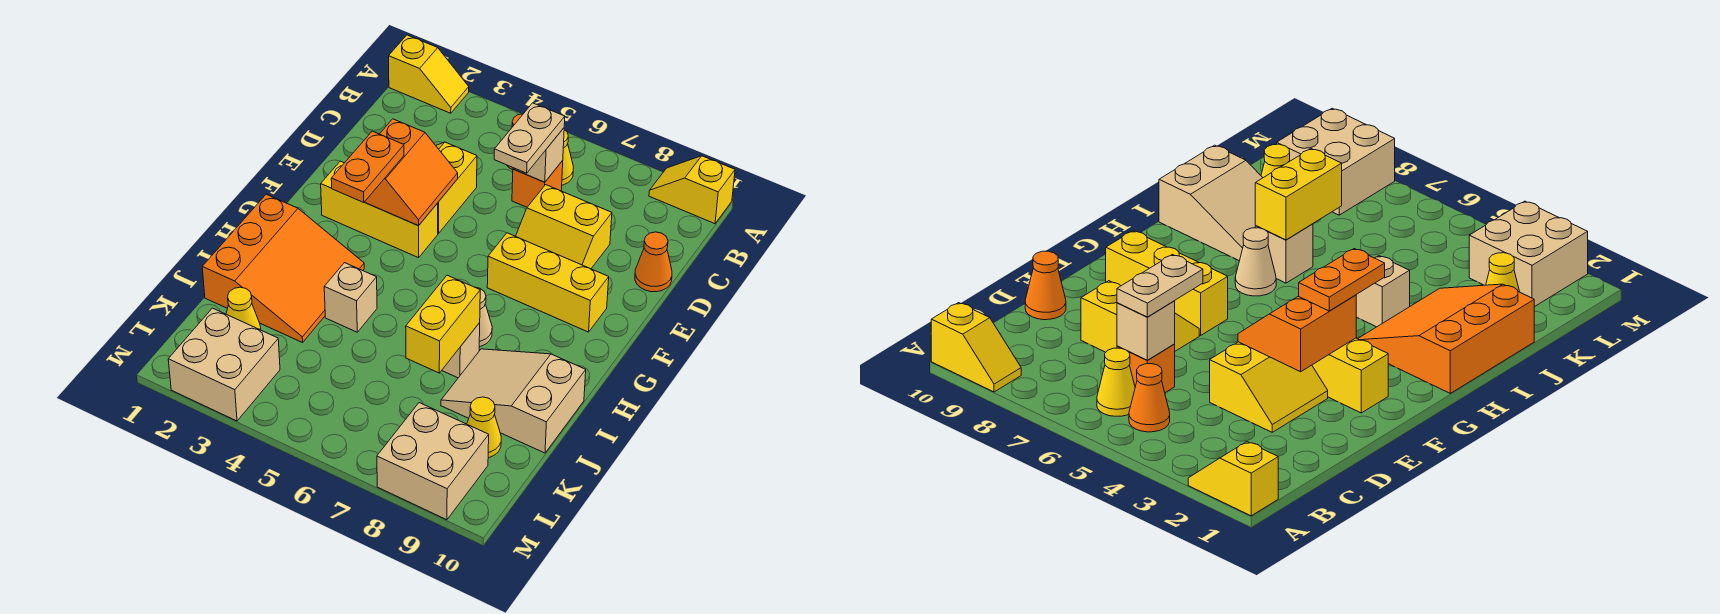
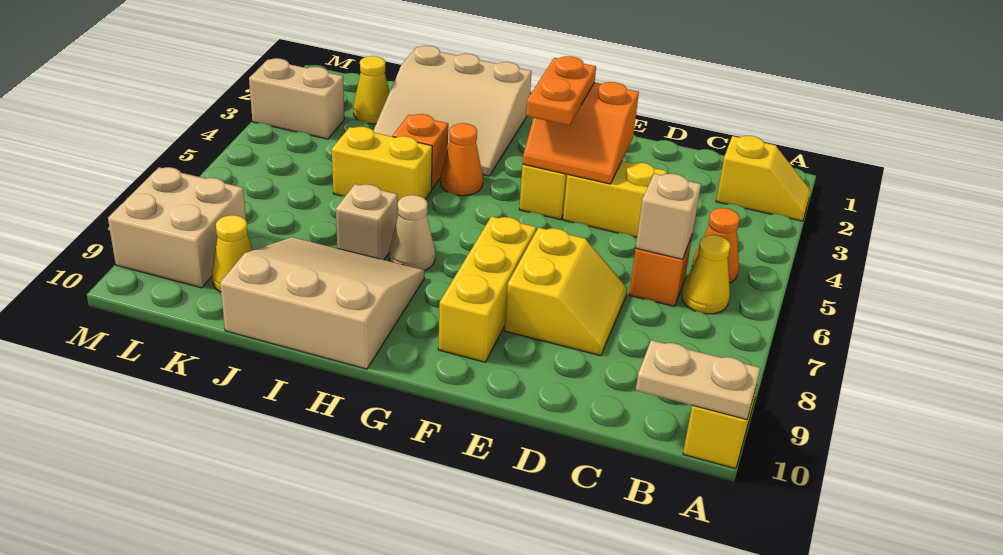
yellow slope A1:A2 level 1 top 1 -> yellow slope A2:B2 level 1 top B
tan plate C6:D6 level 3 -> tan plate A10:B10 level 2
yellow slope D7:E8 level 1 top D -> yellow slope D7:E8 level 1 top E
orange cone D10 level 1 -> orange cone H4 level 1
orange plate F3:G3 level 3 -> orange plate F3:F4 level 3
orange slope H1:J3 level 1 top 1 -> tan slope H1:J3 level 1 top 1
tan brick I4 level 1 -> orange brick I4 level 1
yellow brick I7:J7 level 2 -> yellow brick I5:J5 level 1
tan slope I8:J10 level 1 top 10 -> tan slope H8:J10 level 1 top 10
tan brick L2:M3 level 1 -> tan brick L3:M3 level 1

